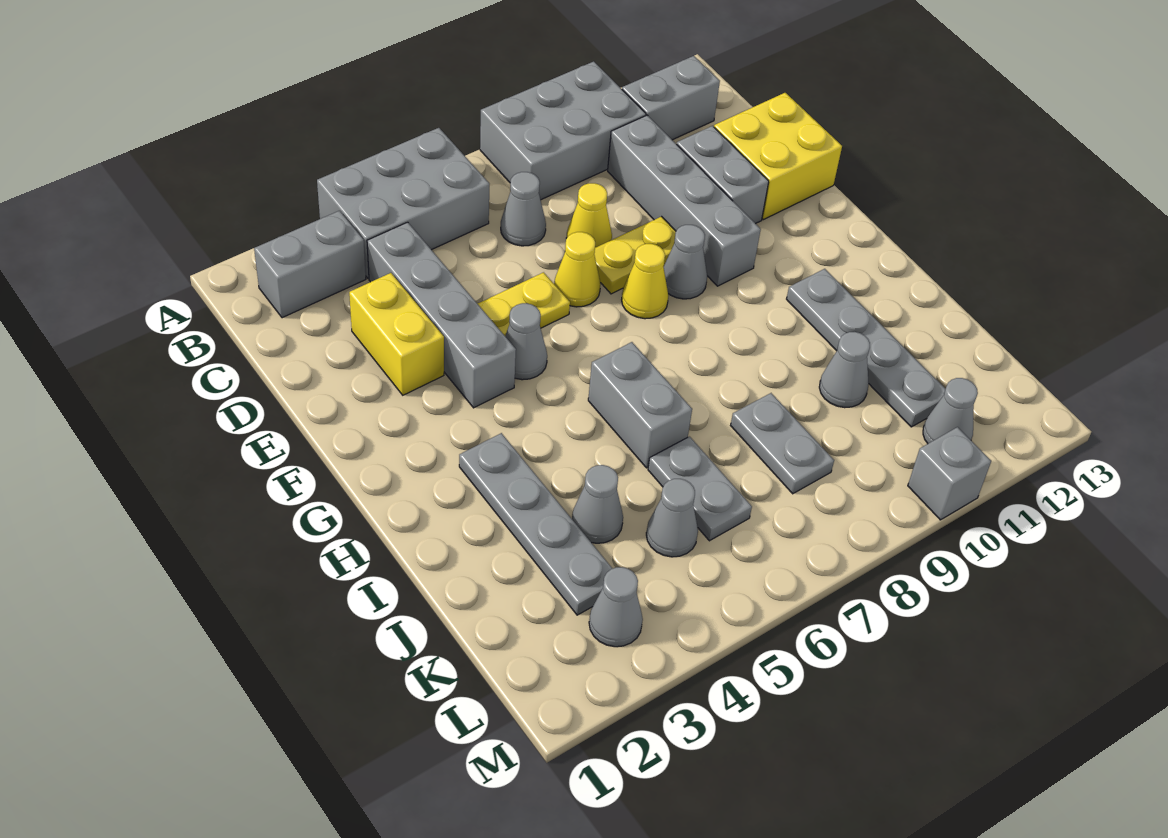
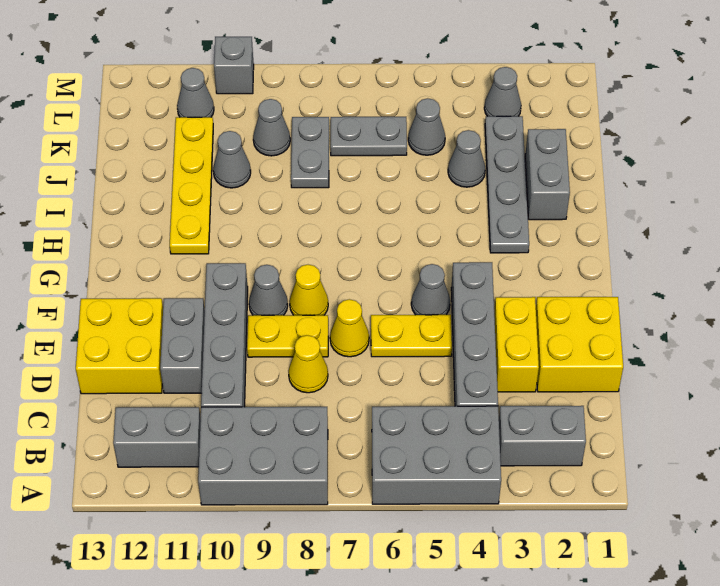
grey cone C7 level 1 -> grey cone K9 level 1
none -> yellow brick D1:E2 level 1
grey brick H6:I6 level 1 -> grey brick I2:J2 level 1
grey plate H11:K11 level 1 -> yellow plate H11:K11 level 1
grey plate J6:K6 level 1 -> grey plate K6:K7 level 1

